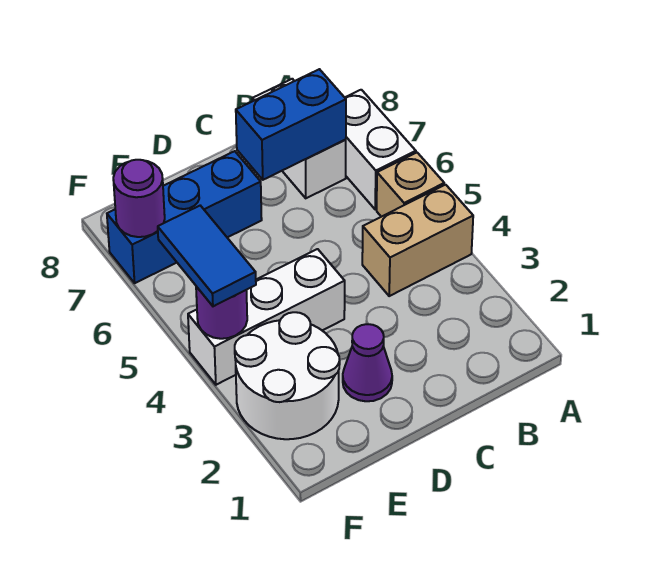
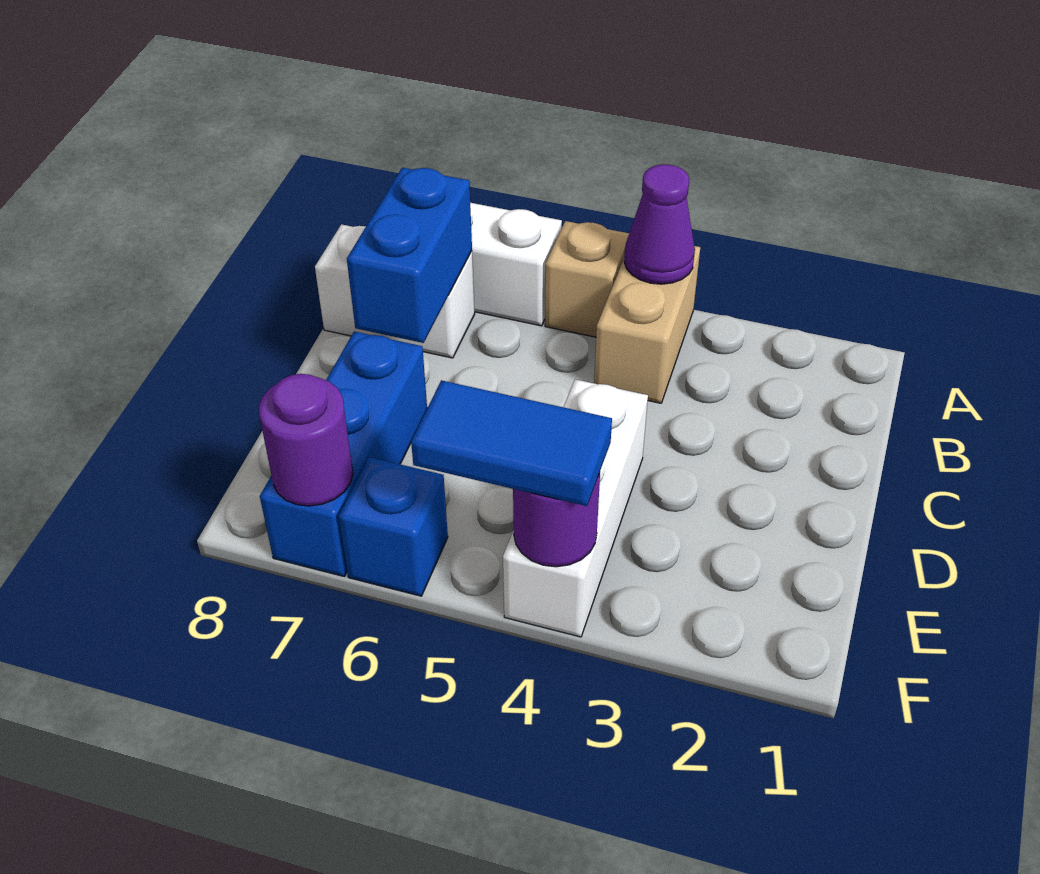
purple cone D2 level 1 -> purple cone A4 level 2
white round brick E2:F3 level 1 -> none
none -> blue brick F6 level 1

